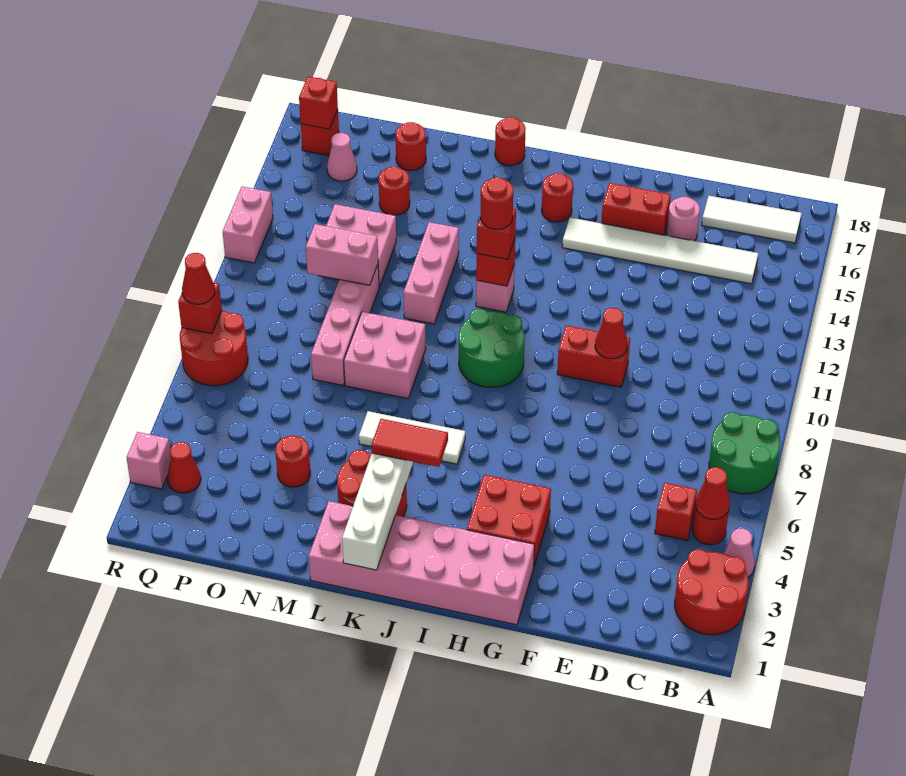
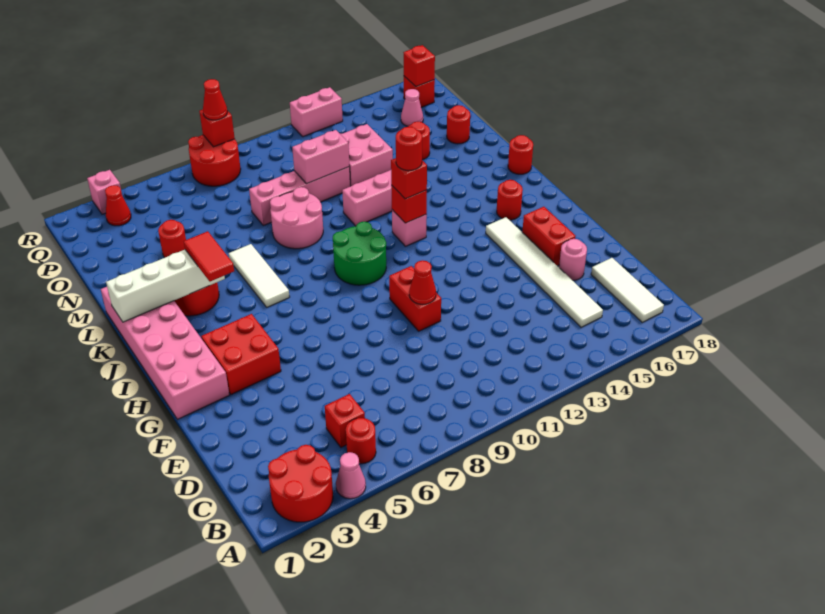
green round brick A7:B8 level 1 -> none
red cone B5 level 2 -> none
pink brick L8:M9 level 1 -> pink round brick L8:M9 level 1
pink brick N11:O11 level 2 -> pink brick N10:N11 level 2

